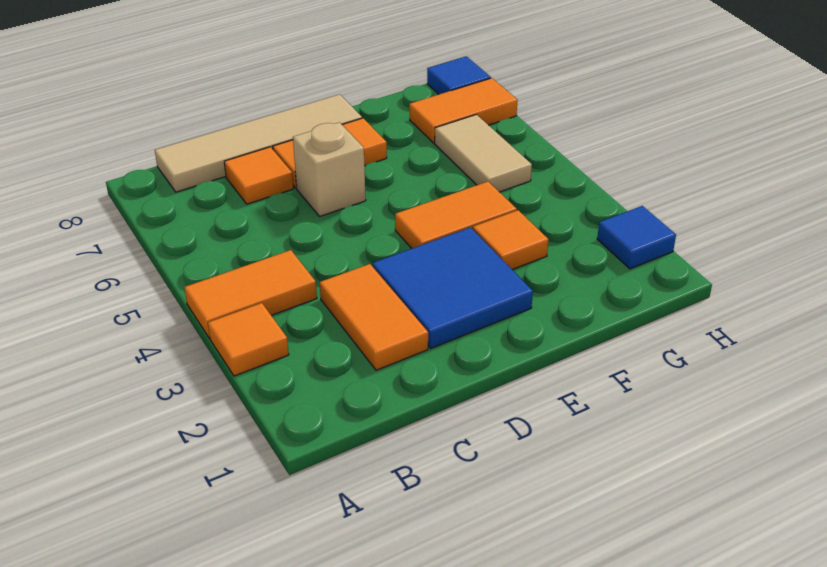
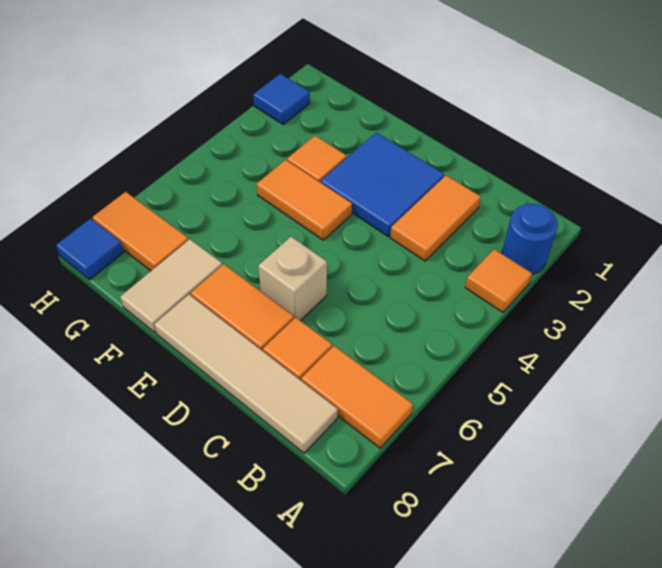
none -> blue round brick A2 level 1
orange tile A4:B4 level 1 -> orange tile A7:B7 level 1
tan tile G5:G6 level 1 -> tan tile F7:F8 level 1

